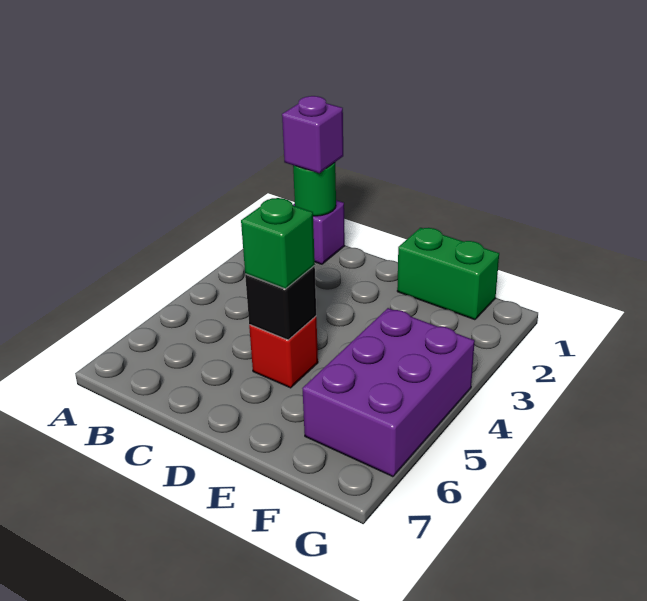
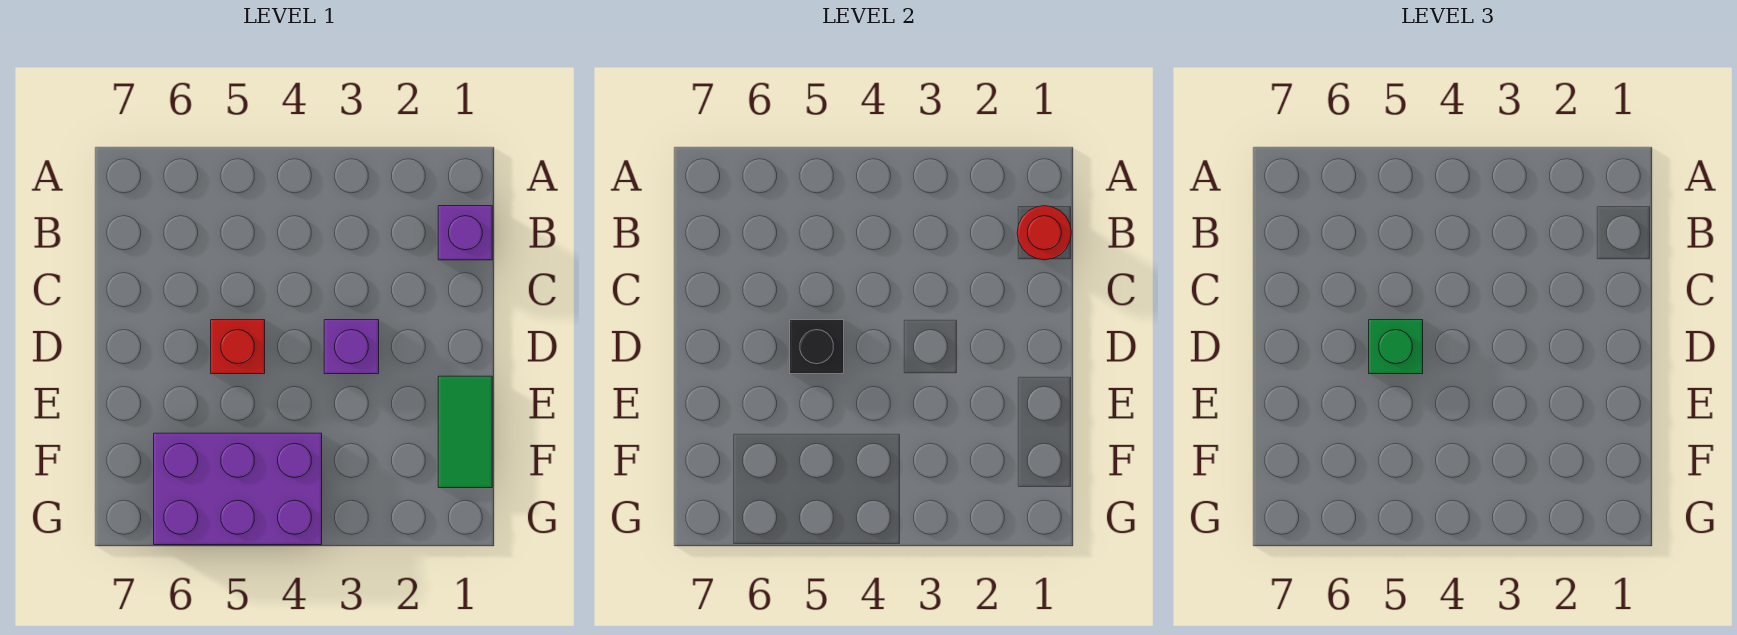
green round brick B1 level 2 -> red round brick B1 level 2
purple brick B1 level 3 -> purple brick D3 level 1
green brick E1:F1 level 1 -> green tile E1:F1 level 1

